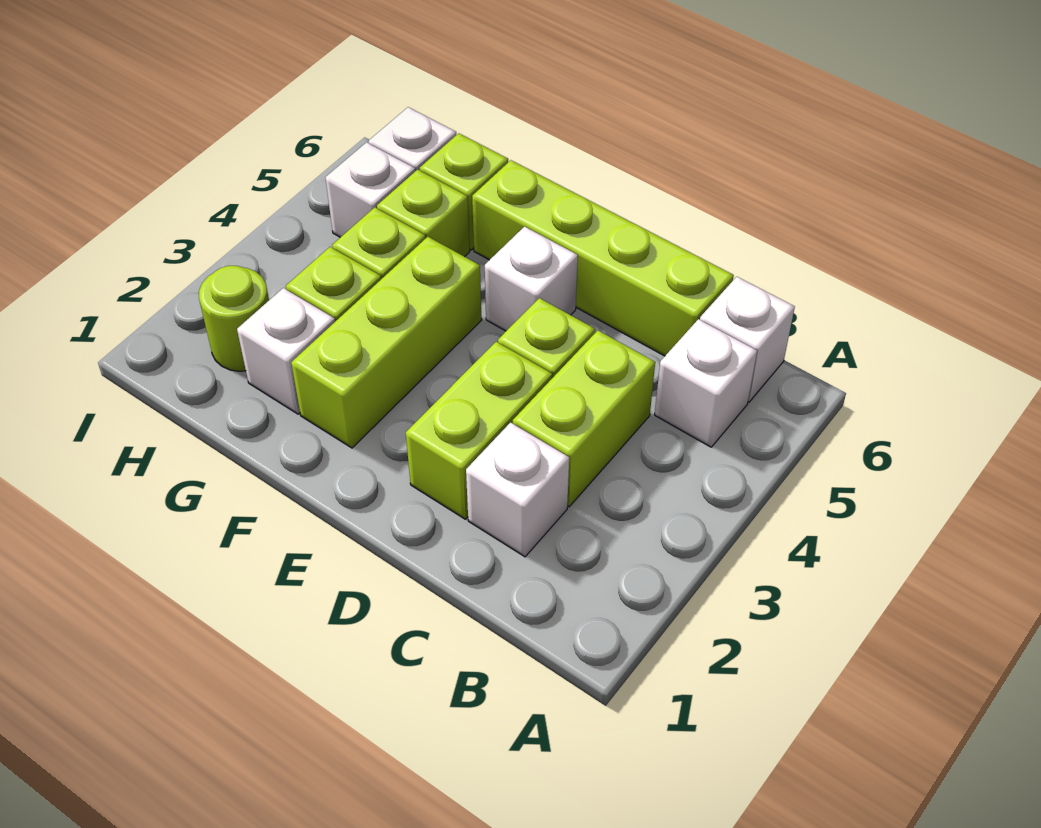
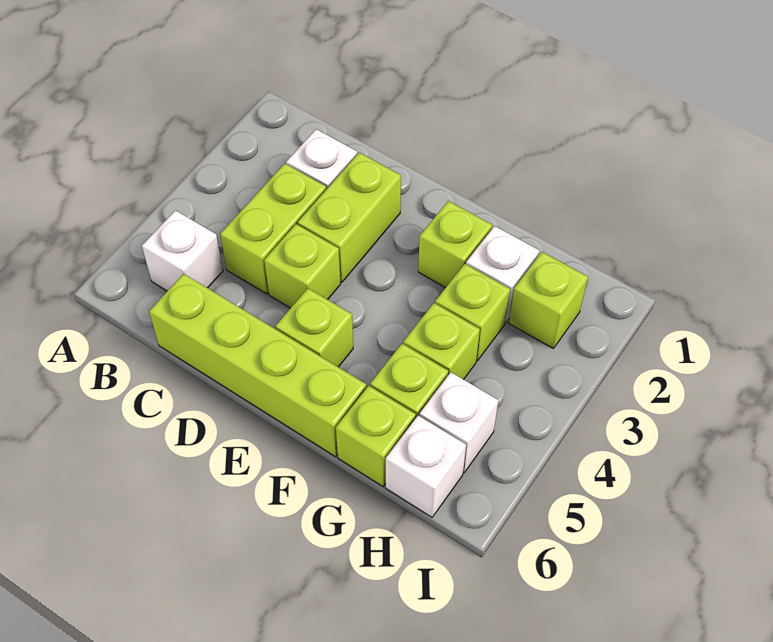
white brick B6 level 1 -> none
white brick E5 level 1 -> lime brick E5 level 1
lime brick F2:F4 level 1 -> lime brick F2 level 1
lime round brick H2 level 1 -> lime brick H2 level 1

